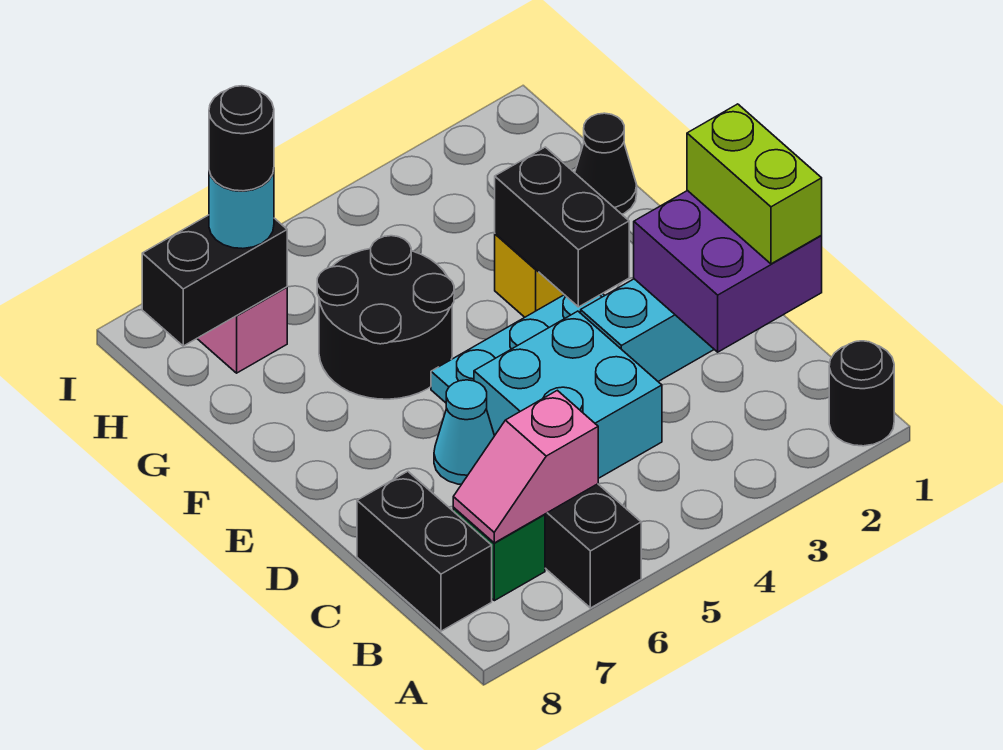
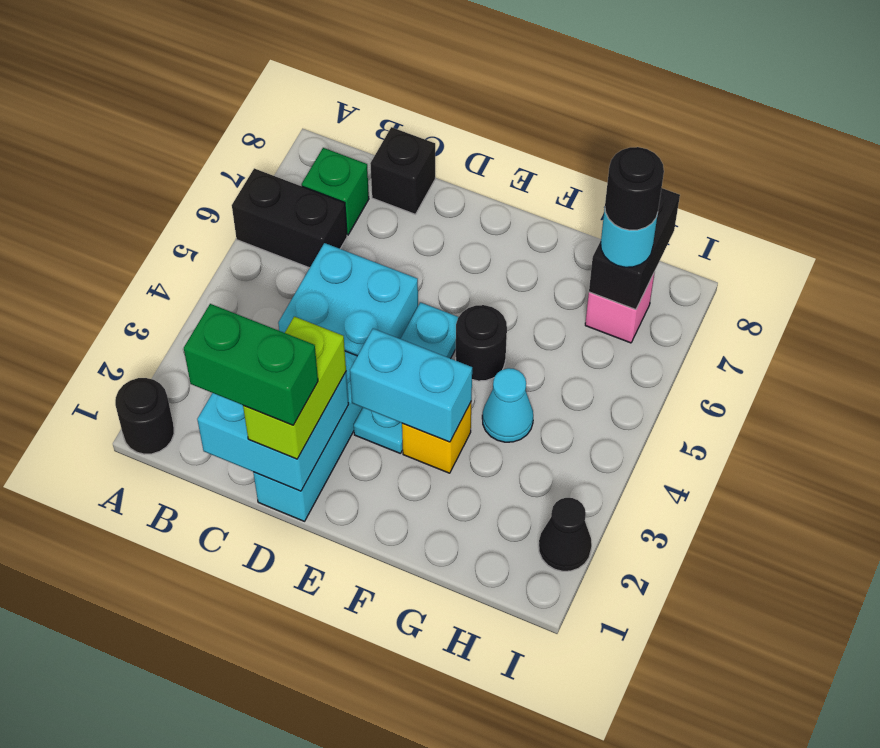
pink slope B6:B7 level 2 top 6 -> none
black brick B8:C8 level 1 -> black brick C8 level 1
purple brick C1:D2 level 2 -> cyan brick C1:D2 level 2
lime brick C1:D1 level 3 -> lime brick D1:D2 level 3
none -> green brick C1:D1 level 4
cyan cone D6 level 1 -> cyan cone G4 level 1
black brick E3:F3 level 2 -> cyan brick E3:F3 level 2
black round brick F5:G6 level 1 -> black round brick F5 level 1
black cone G1 level 1 -> black cone I2 level 1

